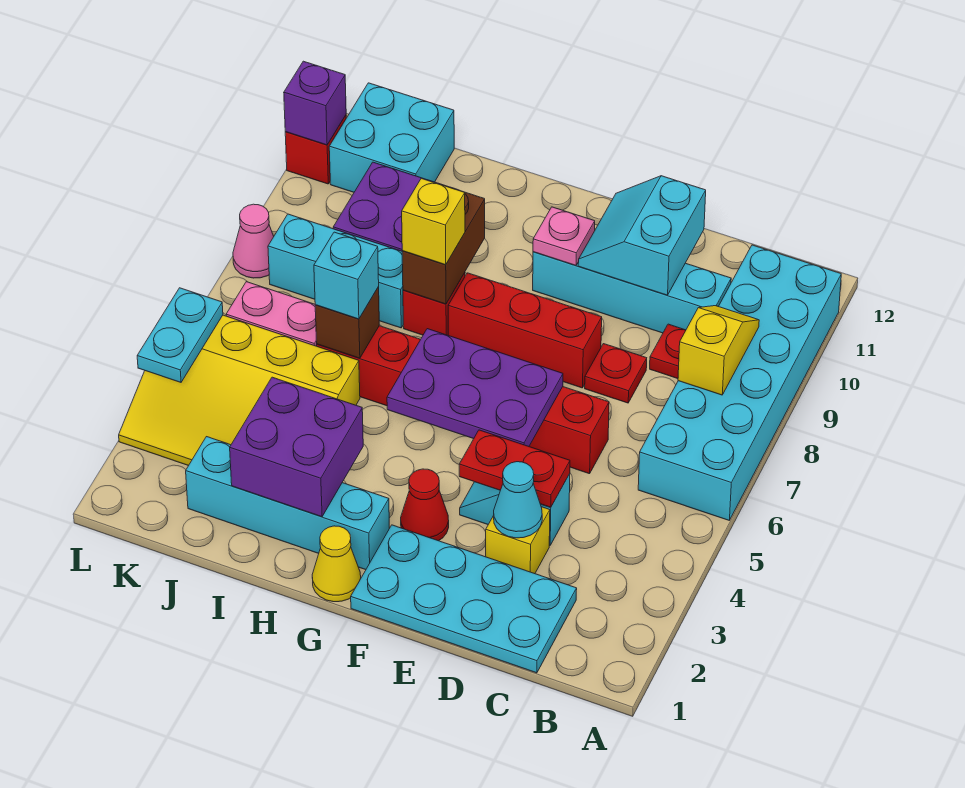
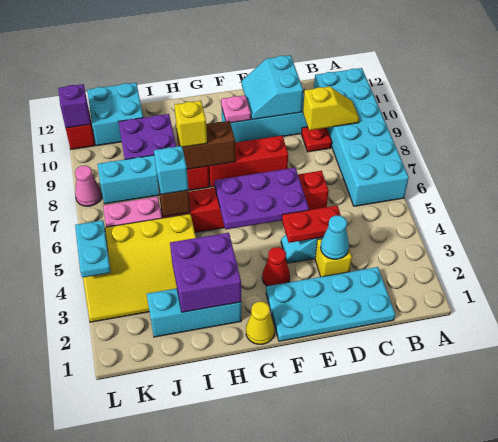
yellow slope B8:B9 level 2 top 8 -> yellow slope B9:C9 level 2 top C
red plate D8 level 1 -> none
cyan brick G2:J2 level 1 -> cyan brick H2:J2 level 1
brown brick H8:H9 level 2 -> brown brick G8:H8 level 2

